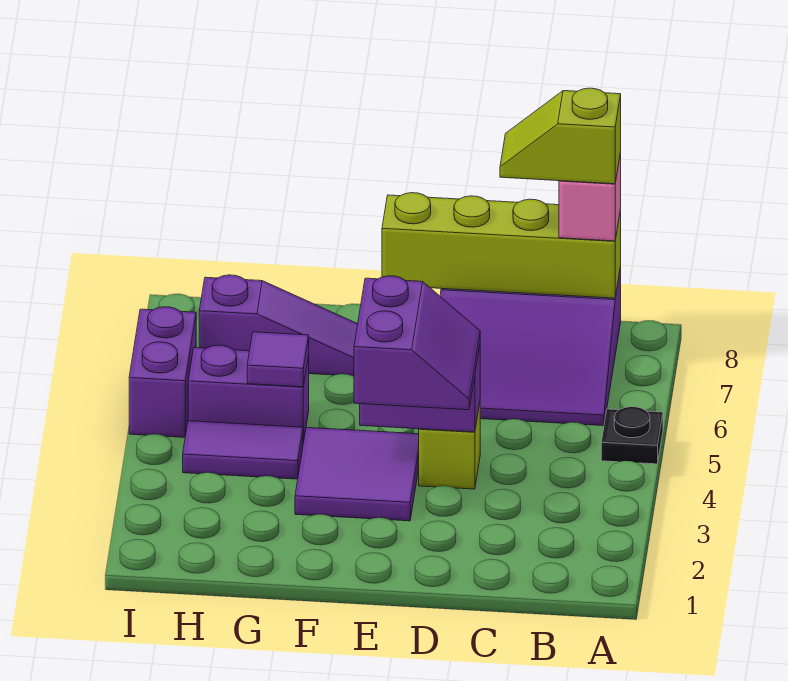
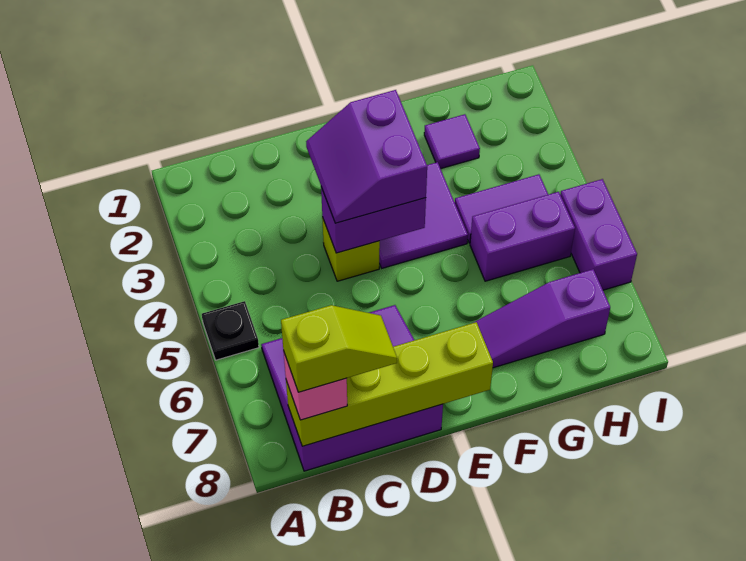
purple tile G5 level 2 -> purple tile G2 level 1

